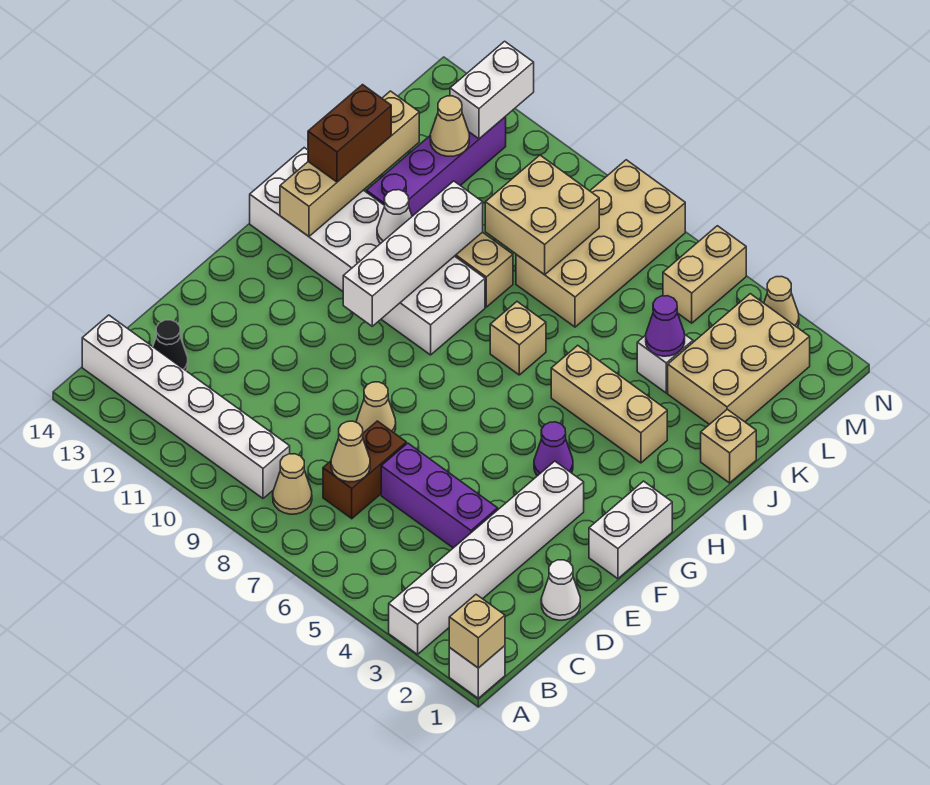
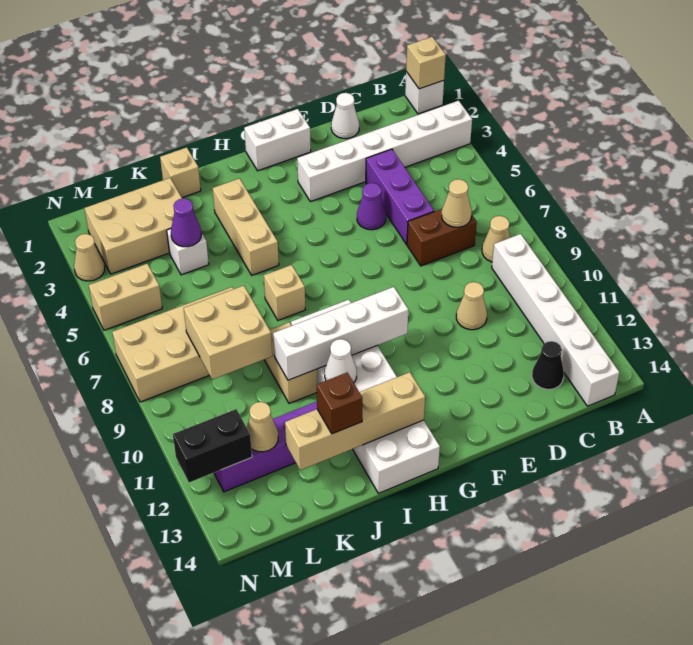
tan cone E8 level 1 -> tan cone D10 level 1
purple cone G4 level 1 -> purple cone E5 level 1
brown brick I13:J13 level 3 -> brown brick J13 level 3
white brick M12:N12 level 2 -> black brick M12:N12 level 2

